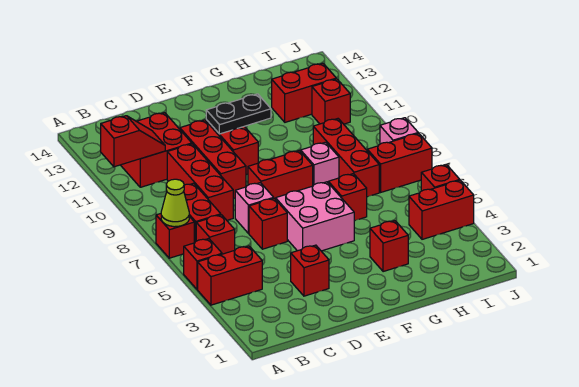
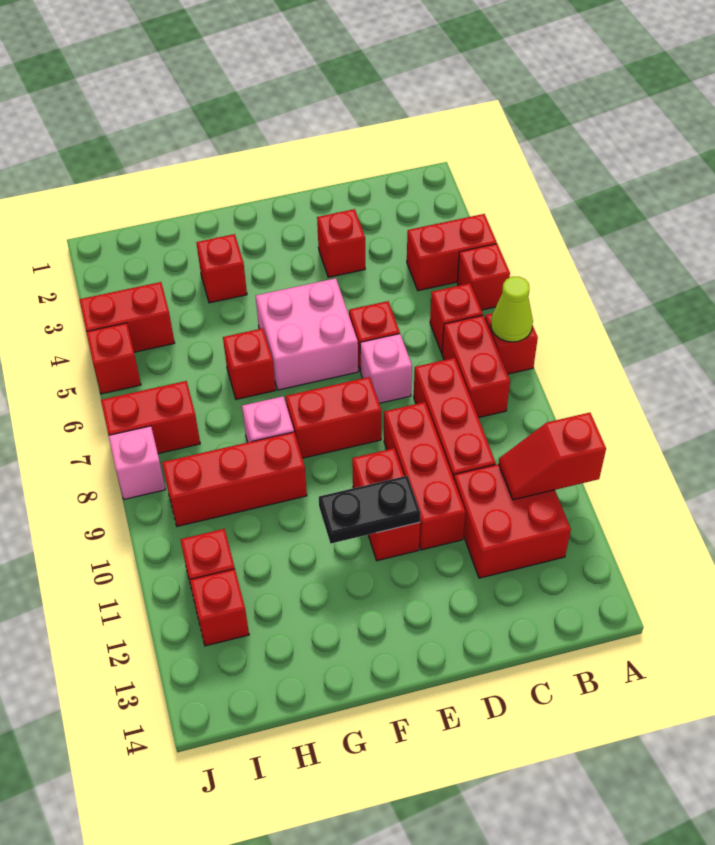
red brick H7:H9 level 1 -> red brick G9:I9 level 1
red brick H12:I12 level 1 -> red brick I12 level 1

